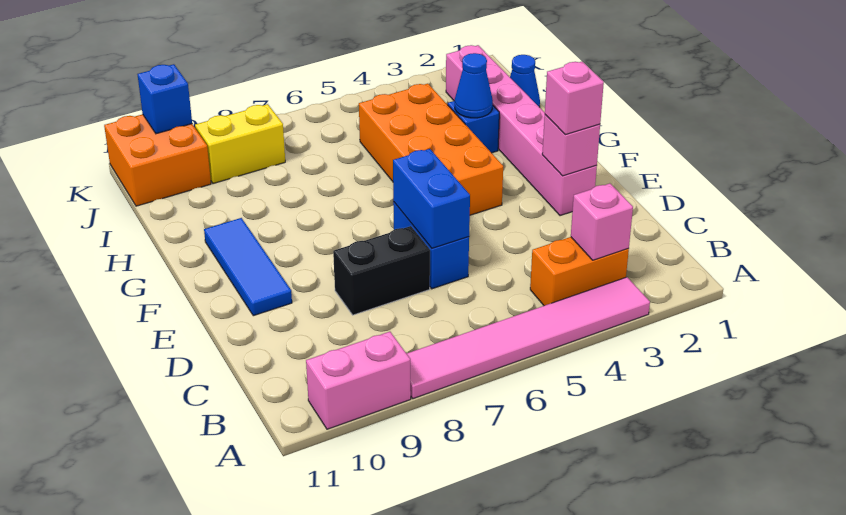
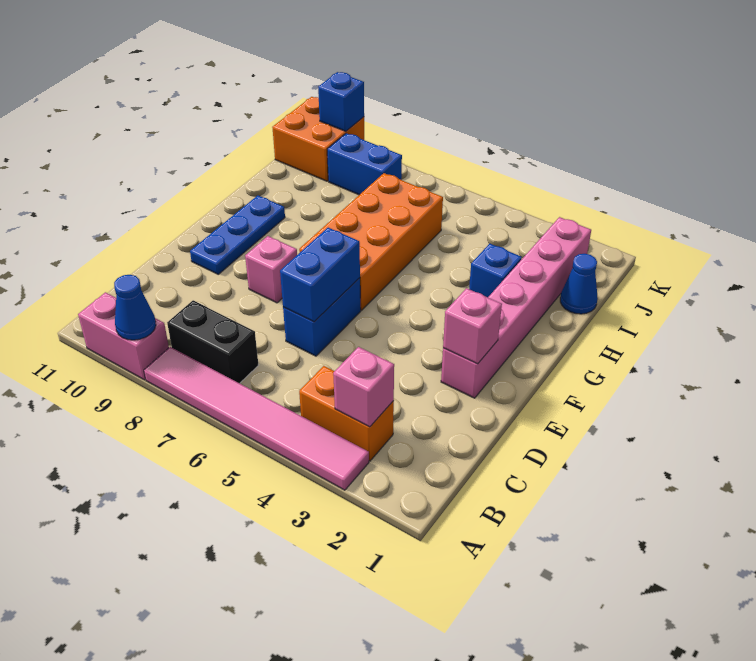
black brick D7:D8 level 1 -> black brick B7:B8 level 1
pink brick E2 level 3 -> pink brick E8 level 1
blue tile E10:G10 level 1 -> blue plate E10:G10 level 1
orange brick F4:I5 level 1 -> orange brick F6:I7 level 1
blue cone H3 level 2 -> blue cone A9 level 2
yellow brick J8:J9 level 1 -> blue brick J8:J9 level 1

